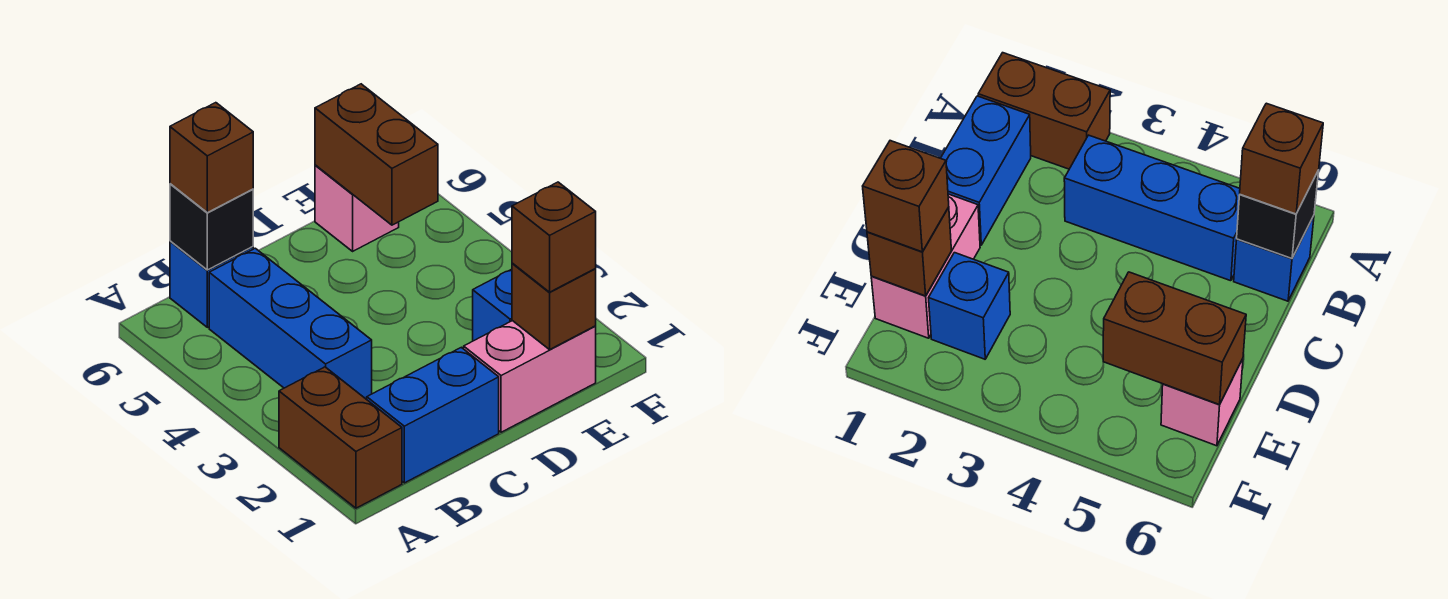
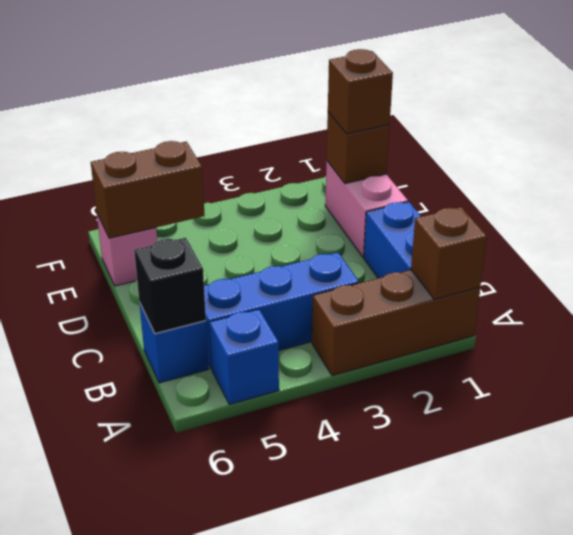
brown brick A1:A2 level 1 -> brown brick A1:A3 level 1
brown brick B6 level 3 -> brown brick A1 level 2
blue brick E2 level 1 -> blue brick A5 level 1

